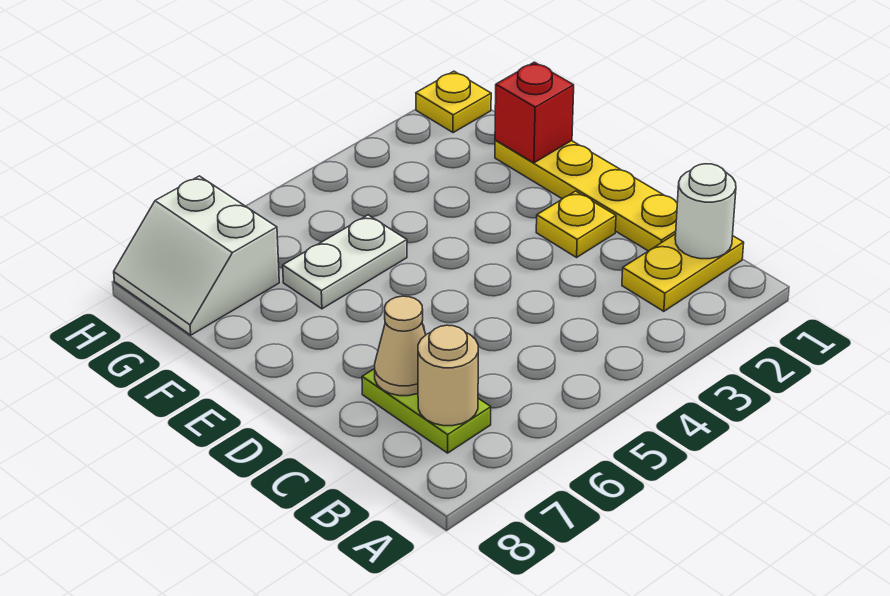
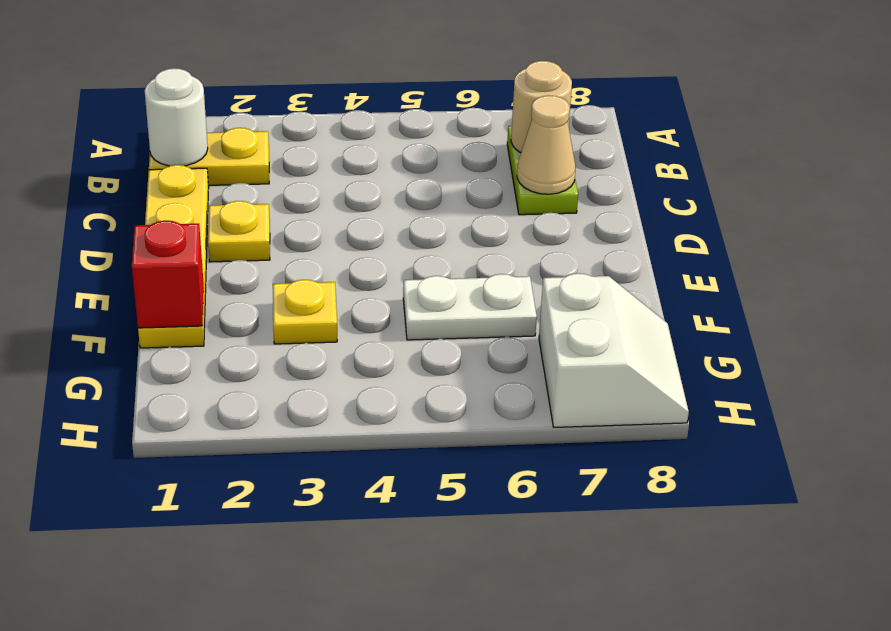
yellow plate H1 level 1 -> yellow plate F3 level 1

